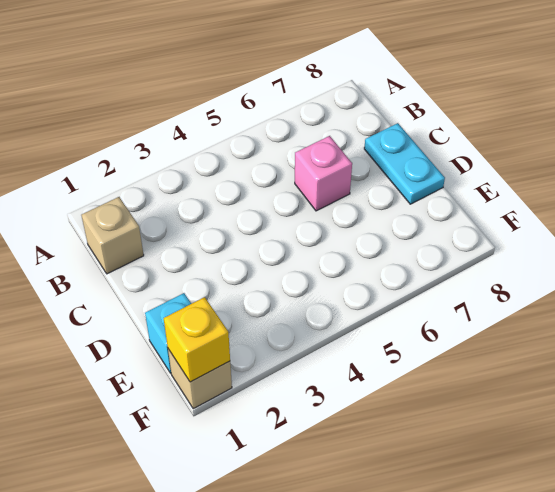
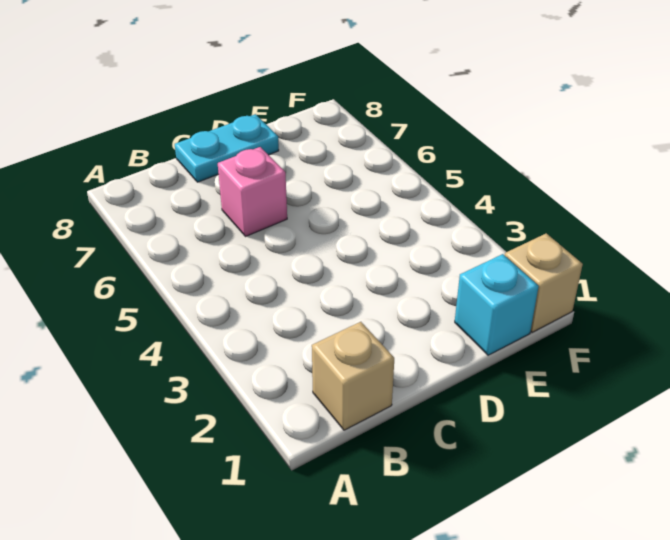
yellow brick F1 level 2 -> none

